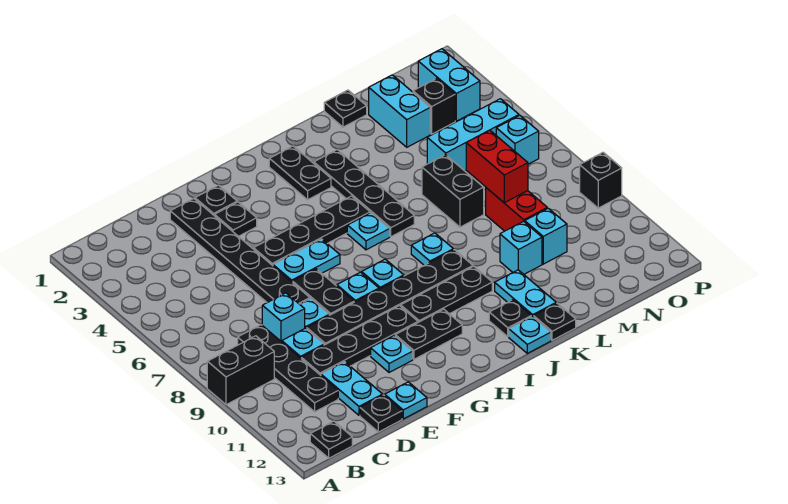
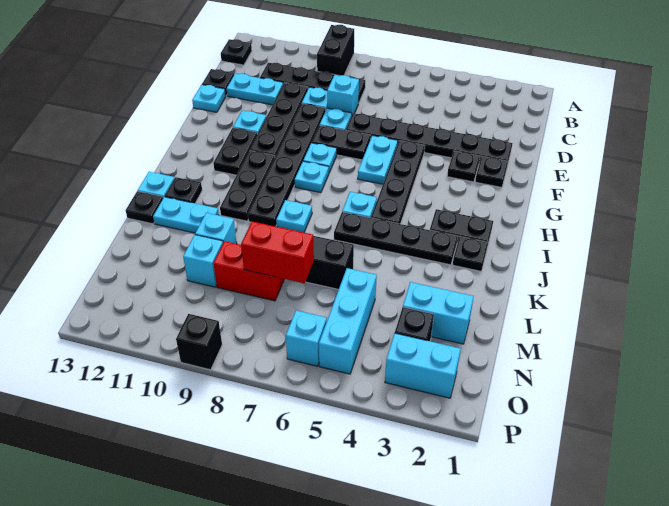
black plate L1 level 1 -> black plate J2 level 1

